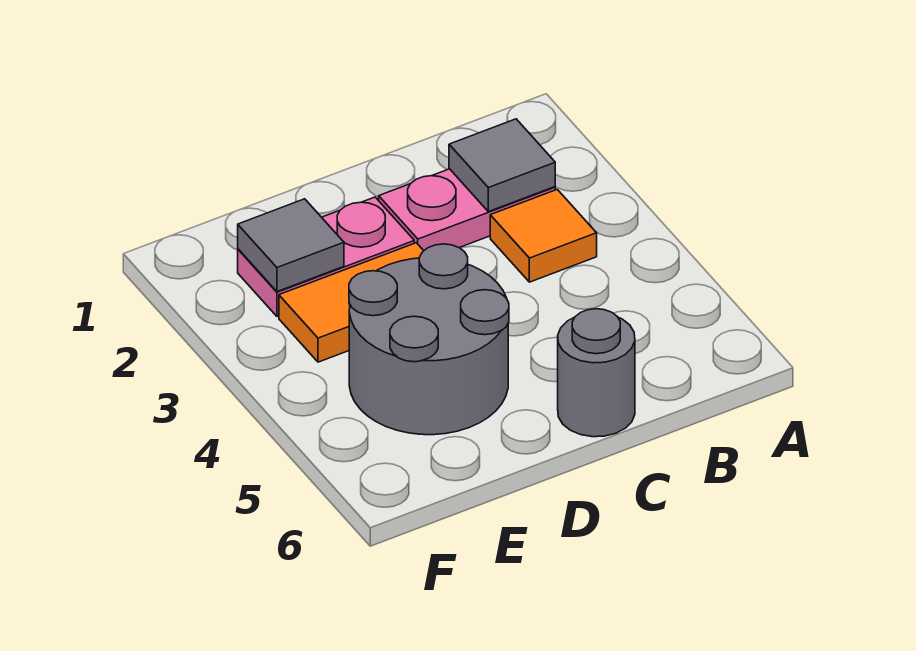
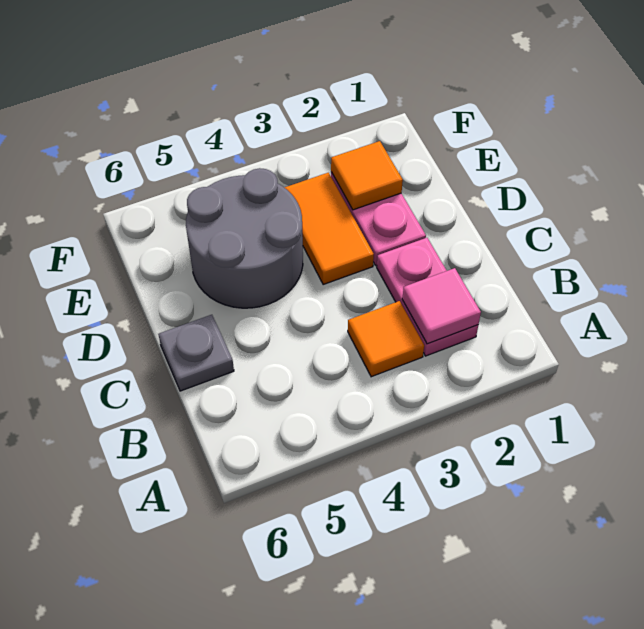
grey tile B2 level 2 -> pink tile B2 level 2
grey round brick C6 level 1 -> grey plate C6 level 1
grey tile E2 level 2 -> orange tile E2 level 2

